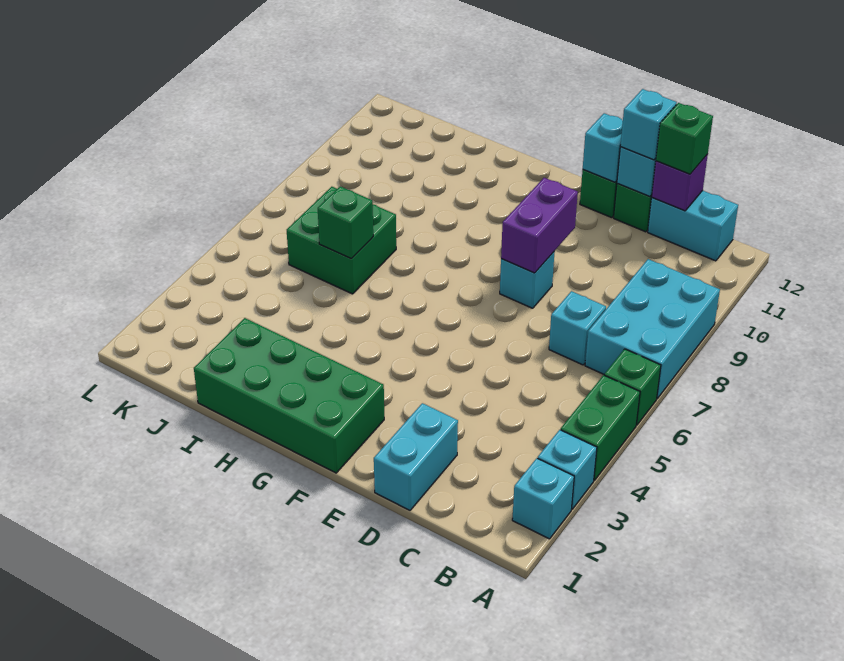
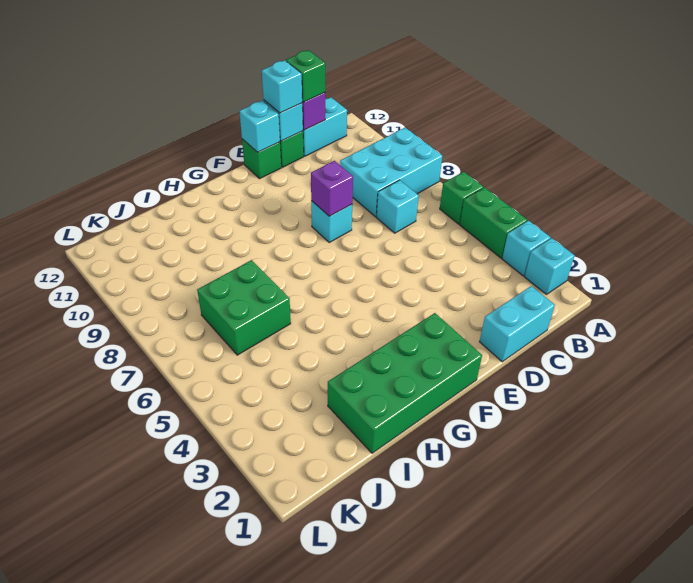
cyan brick A7:B9 level 1 -> cyan brick A8:C9 level 1
cyan brick D1:D2 level 1 -> cyan brick C1:D1 level 1
purple brick E8:E9 level 2 -> purple brick E8 level 2
green brick I6 level 2 -> none

